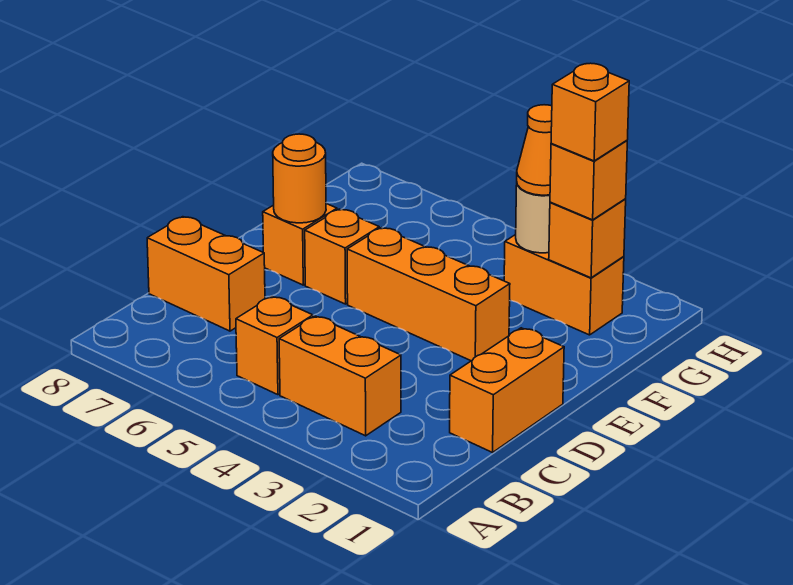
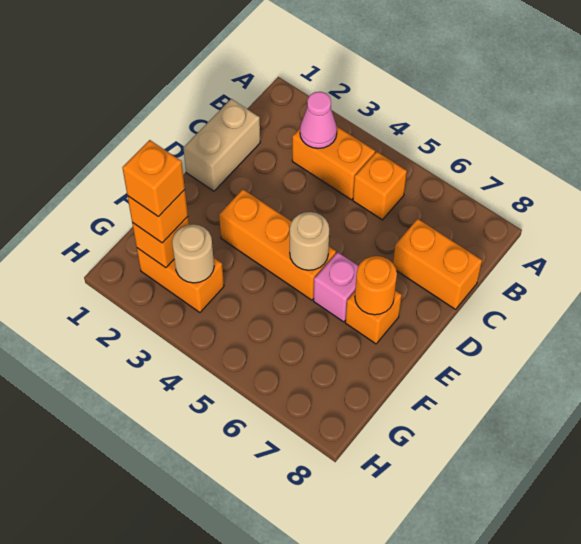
none -> pink cone B3 level 2
orange brick C1:D1 level 1 -> tan brick C1:D1 level 1
none -> tan round brick E5 level 2
orange brick E6 level 1 -> pink brick E6 level 1
orange cone G3 level 3 -> none

